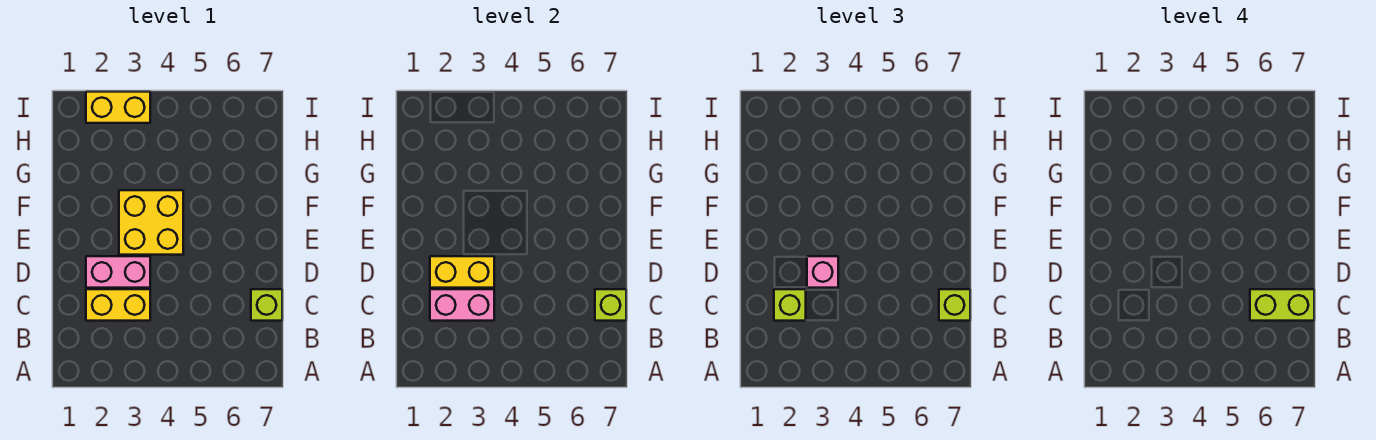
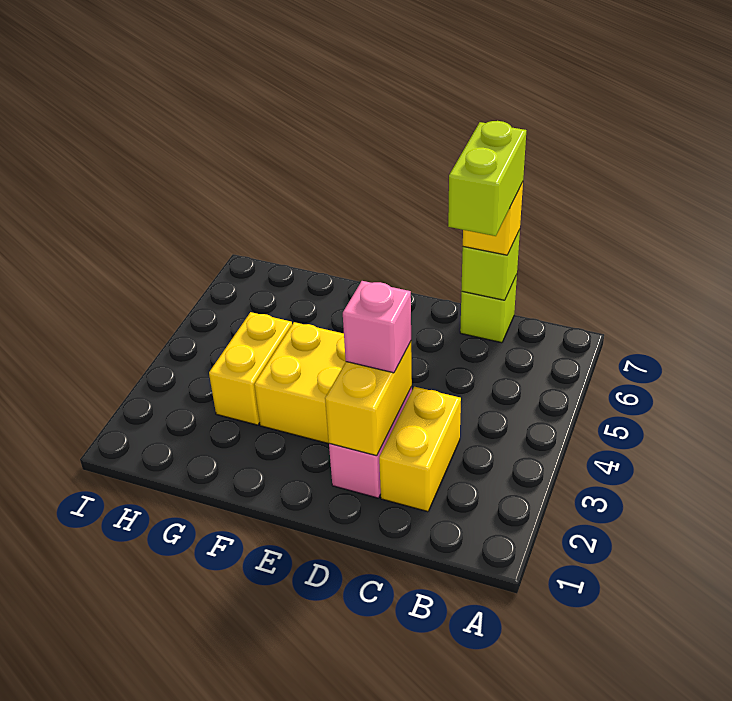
pink brick C2:C3 level 2 -> none
lime brick C2 level 3 -> none
lime brick C7 level 3 -> yellow brick C7 level 3
yellow brick I2:I3 level 1 -> yellow brick G3:G4 level 1

